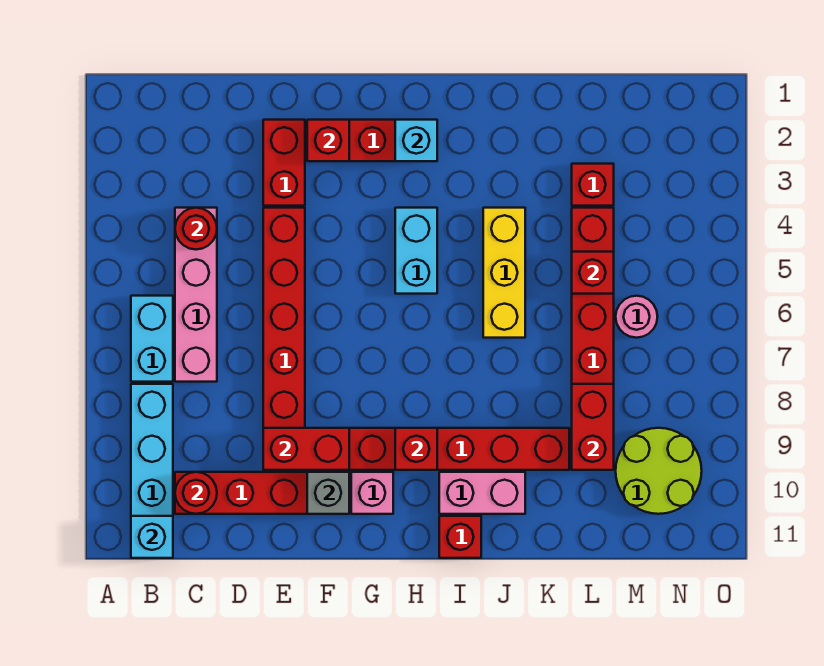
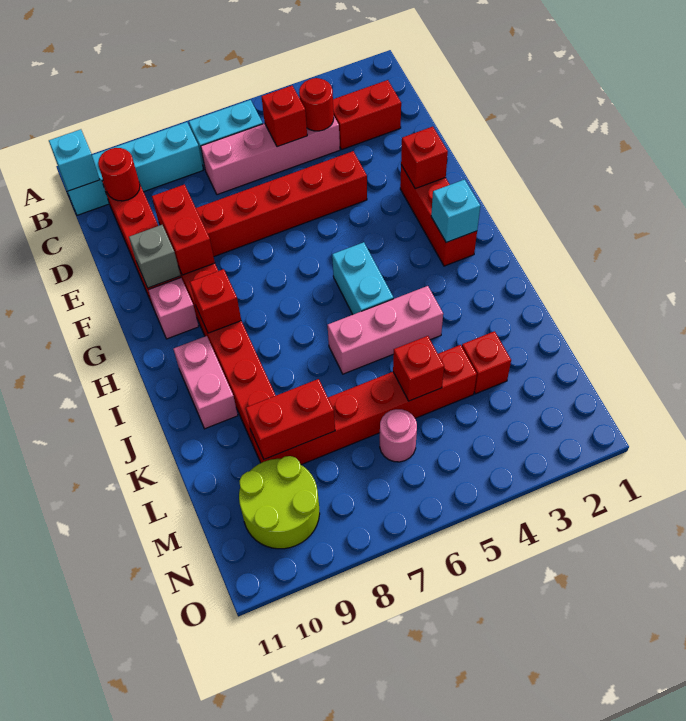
red brick E2:E3 level 1 -> red brick C2:C3 level 1
cyan brick H4:H5 level 1 -> cyan brick H5:I5 level 1
red brick I11 level 1 -> red brick C5 level 2
yellow brick J4:J6 level 1 -> pink brick J4:J6 level 1

